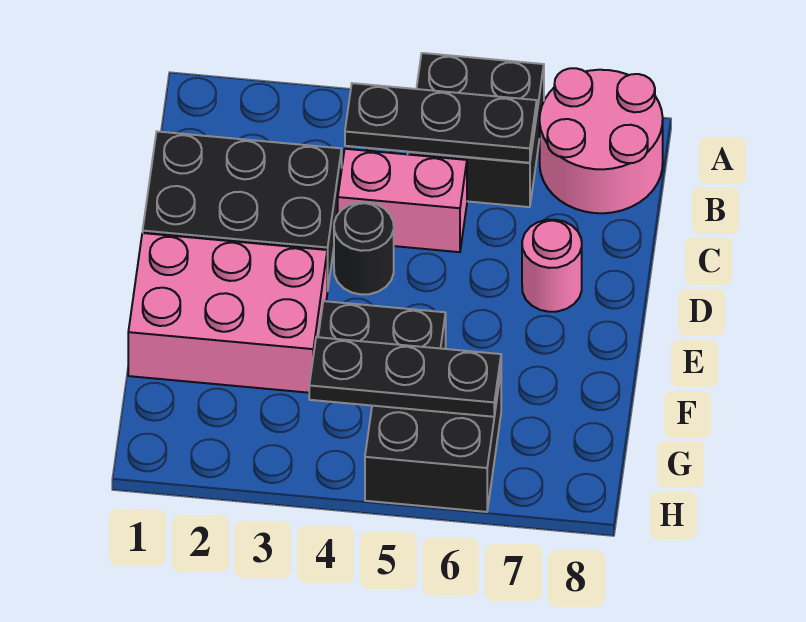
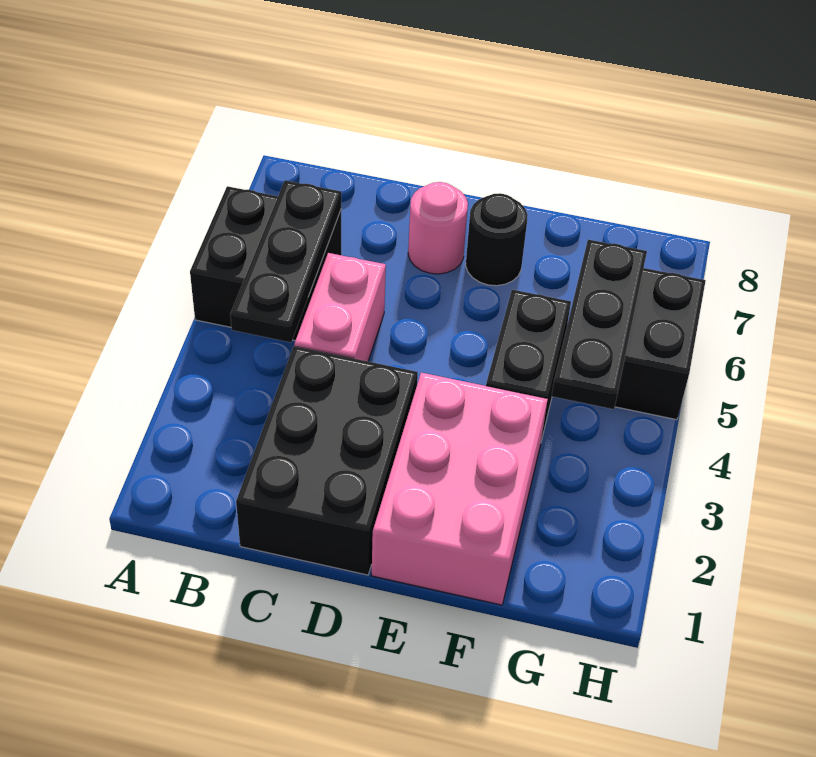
pink round brick A7:B8 level 1 -> none
black round brick D4 level 1 -> black round brick E7 level 1

